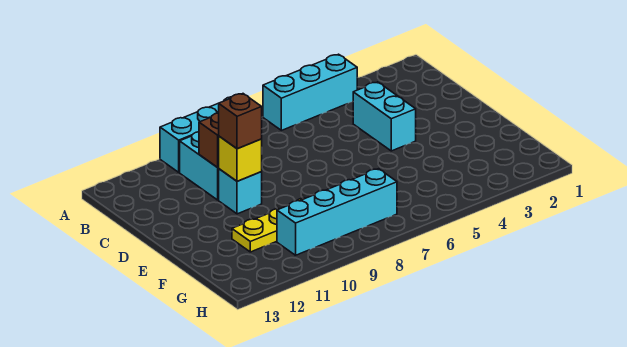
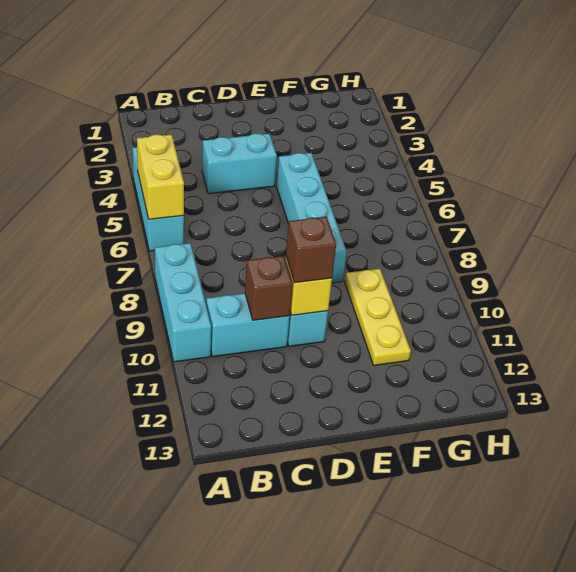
none -> yellow brick A5:A6 level 2
cyan brick G7:G10 level 1 -> cyan brick E5:E8 level 1

